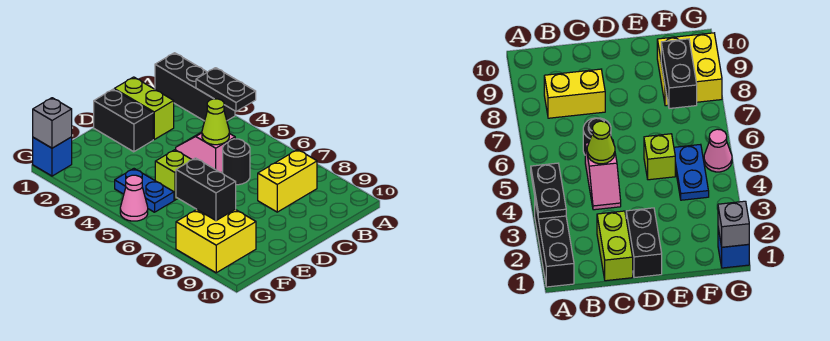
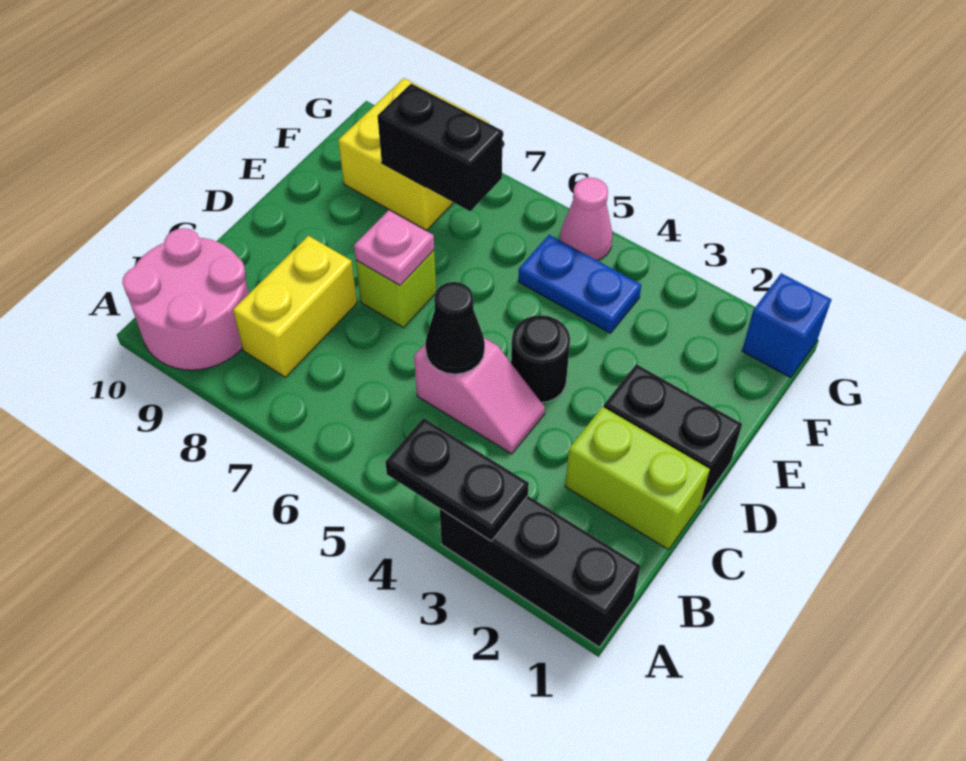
none -> pink round brick A9:B10 level 1
lime cone C5 level 2 -> black cone C5 level 2
black round brick C6 level 1 -> black round brick D4 level 1
none -> pink plate D7 level 2
lime brick E5 level 1 -> lime brick D7 level 1
grey brick G1 level 2 -> none

